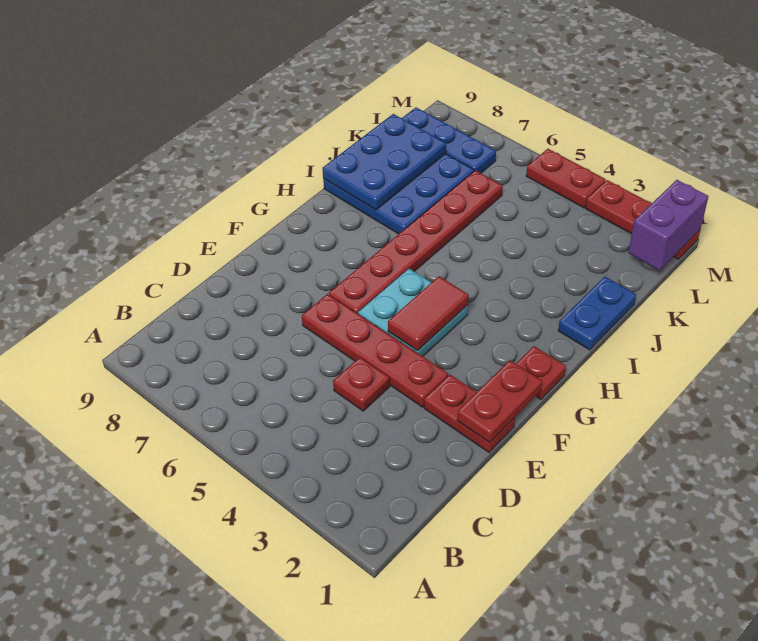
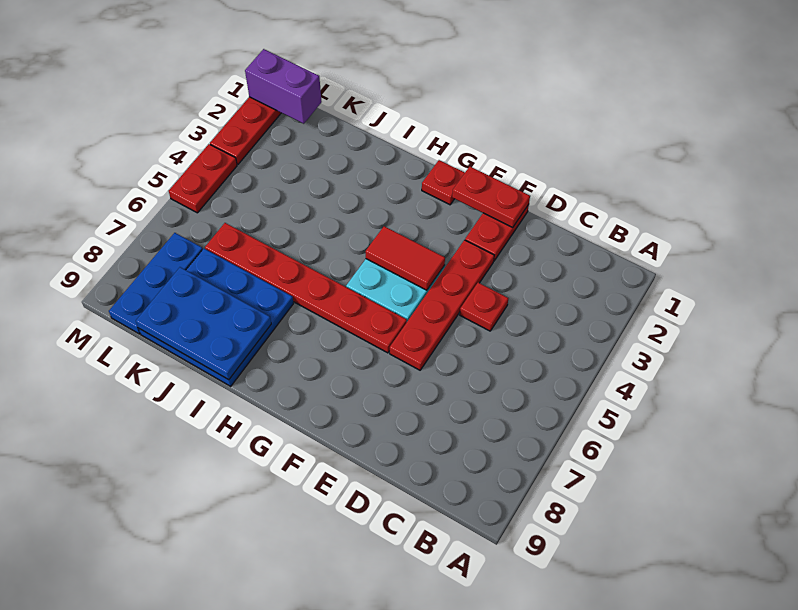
blue plate I1:J1 level 1 -> none

